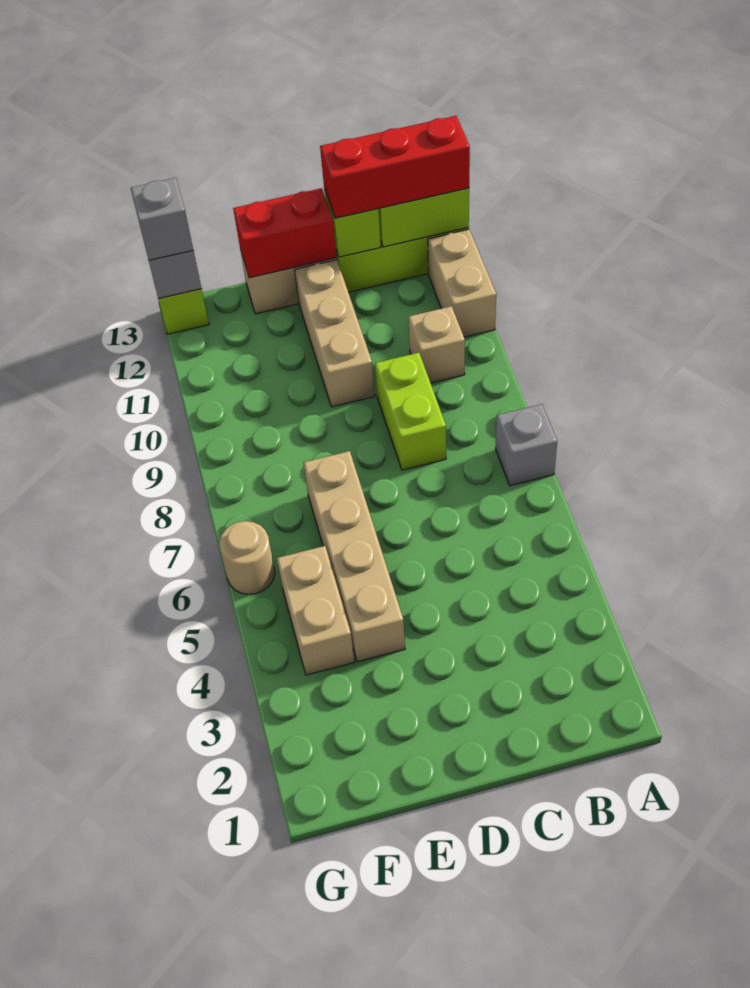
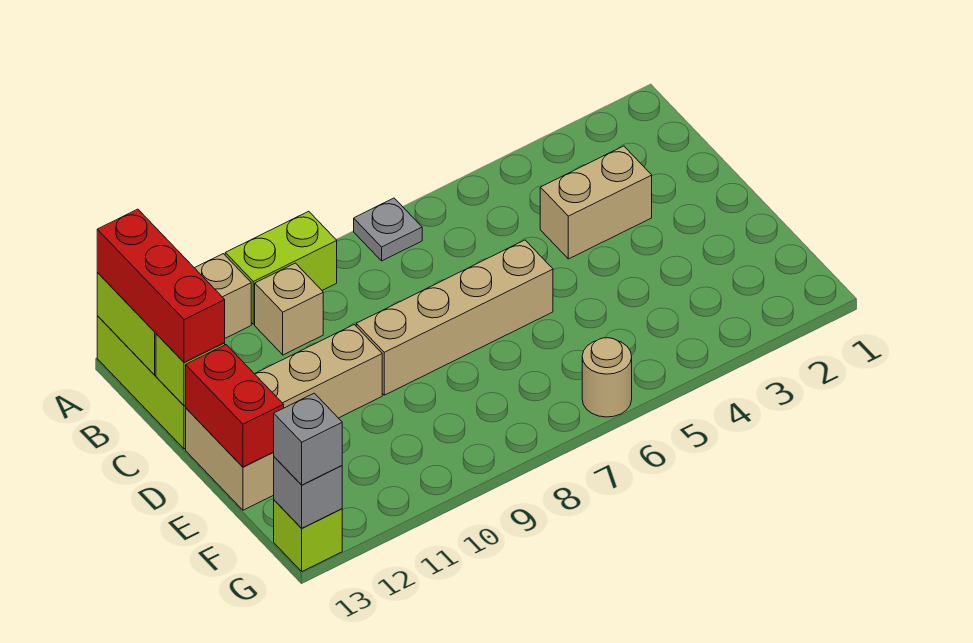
grey brick A7 level 1 -> grey plate A7 level 1
lime brick C8:C9 level 1 -> lime brick A9:A10 level 1
tan brick E4:E7 level 1 -> tan brick D6:D9 level 1
tan brick F4:F5 level 1 -> tan brick C3:C4 level 1

